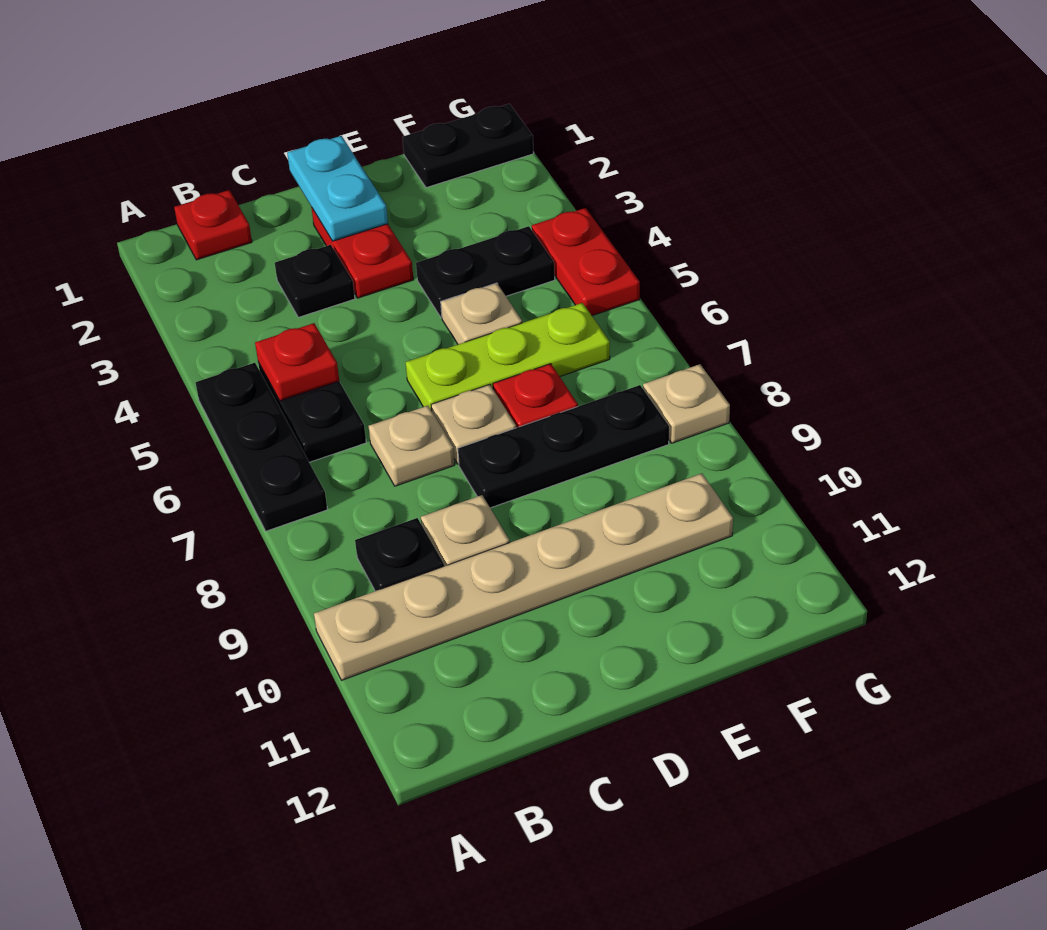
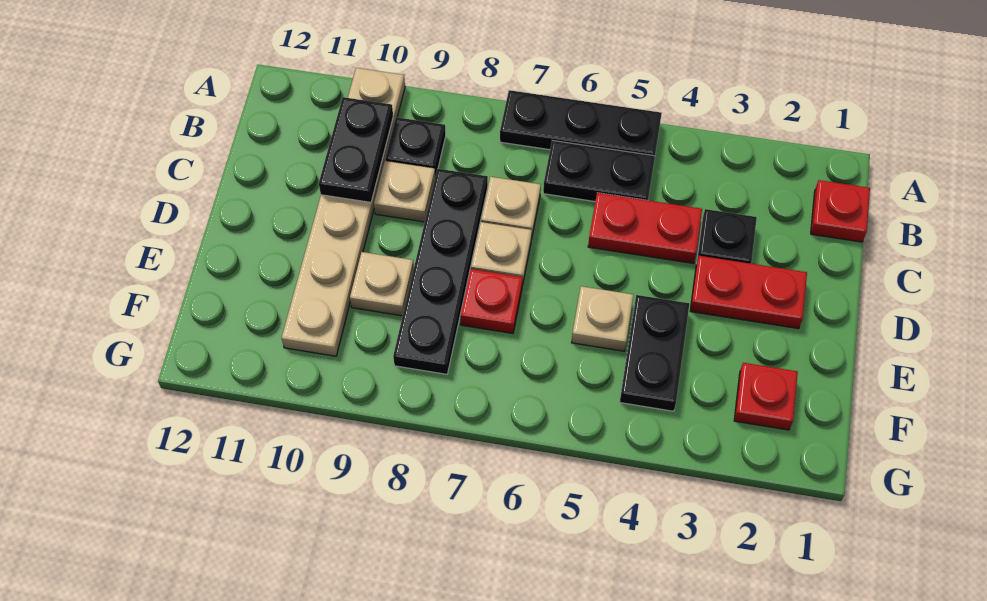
red plate B5 level 2 -> red plate F2 level 1
cyan plate D1:D2 level 2 -> none
lime plate D6:F6 level 1 -> none
black plate D8:F8 level 1 -> black plate C8:F8 level 1
black plate F1:G1 level 1 -> black plate B10:C10 level 2
red plate G4:G5 level 1 -> red plate C4:C5 level 1
tan plate G8 level 1 -> tan plate E9 level 1

